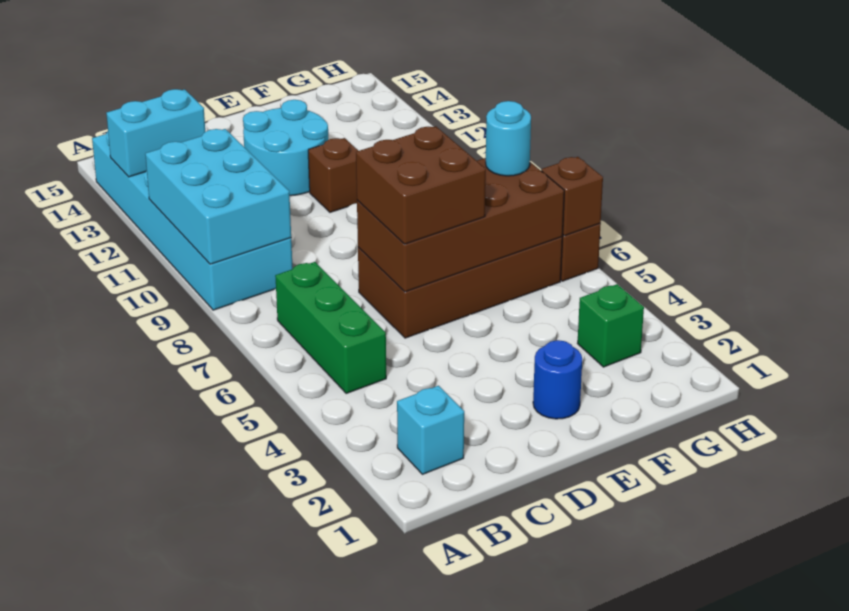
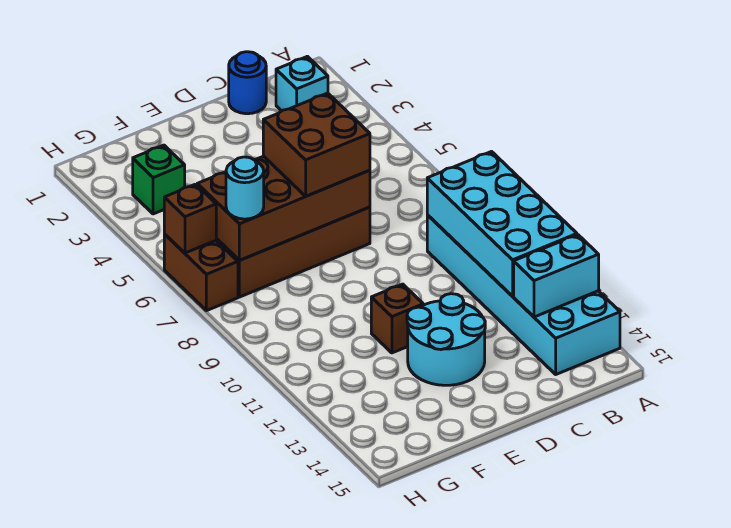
cyan brick A9:B11 level 2 -> cyan brick A9:B12 level 2
green brick B5:B7 level 1 -> none
blue round brick E2 level 1 -> blue round brick C1 level 1

